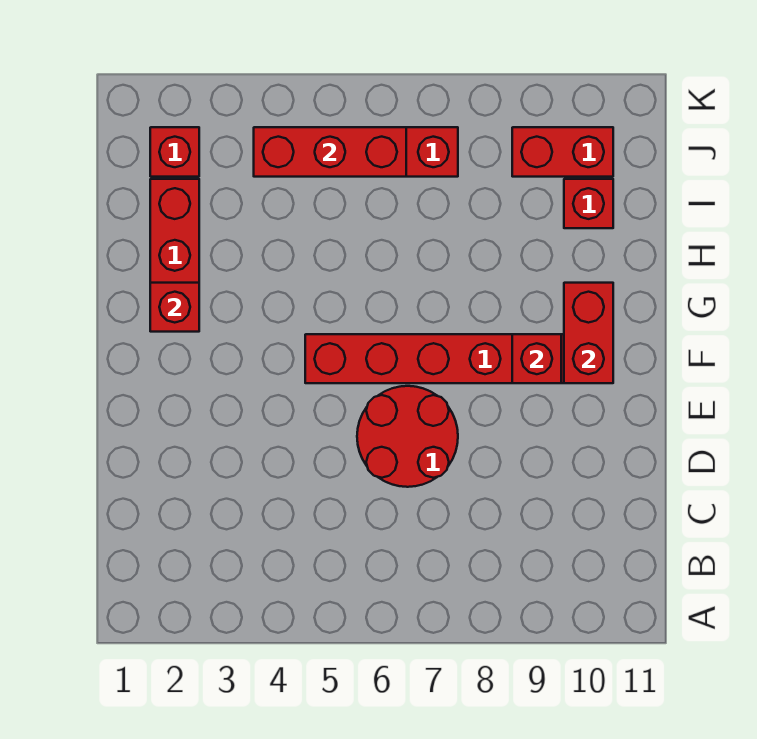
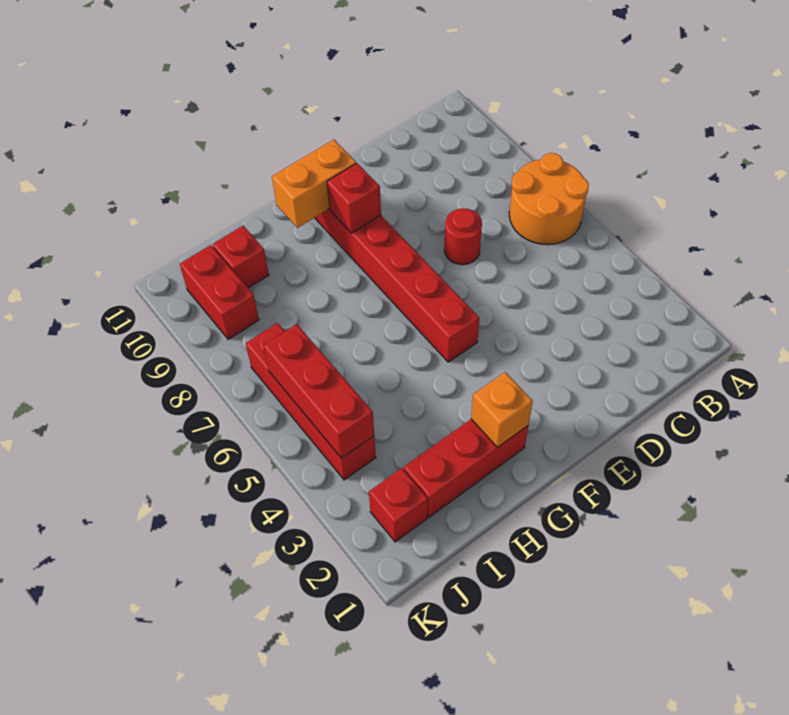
none -> orange round brick A6:B7 level 1
red round brick D6:E7 level 1 -> red round brick D7 level 1
red brick F10:G10 level 2 -> orange brick F10:G10 level 2
red brick G2 level 2 -> orange brick G2 level 2

